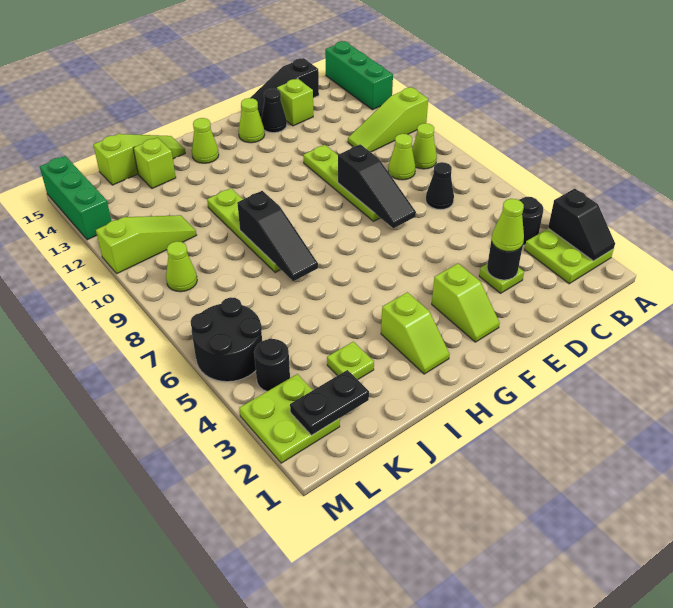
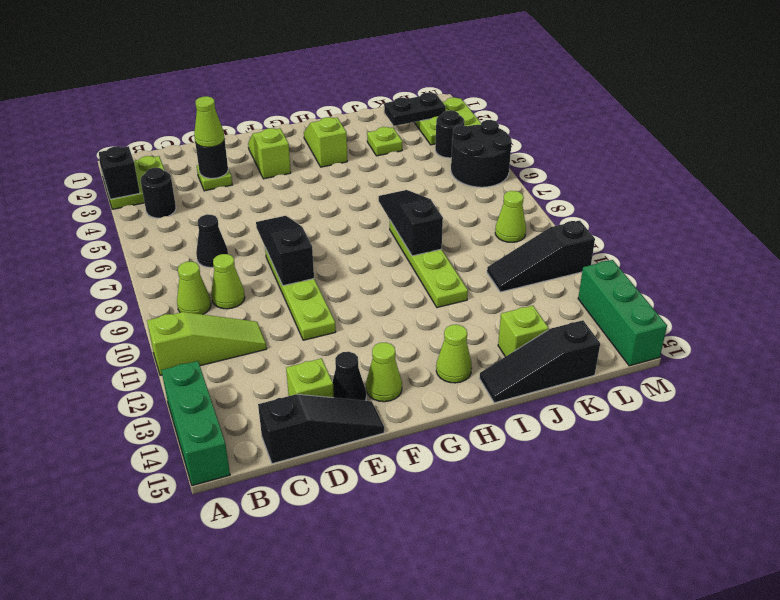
lime slope I15:K15 level 1 top K -> black slope I15:K15 level 1 top K
lime slope K11:M11 level 1 top M -> black slope K11:M11 level 1 top M

